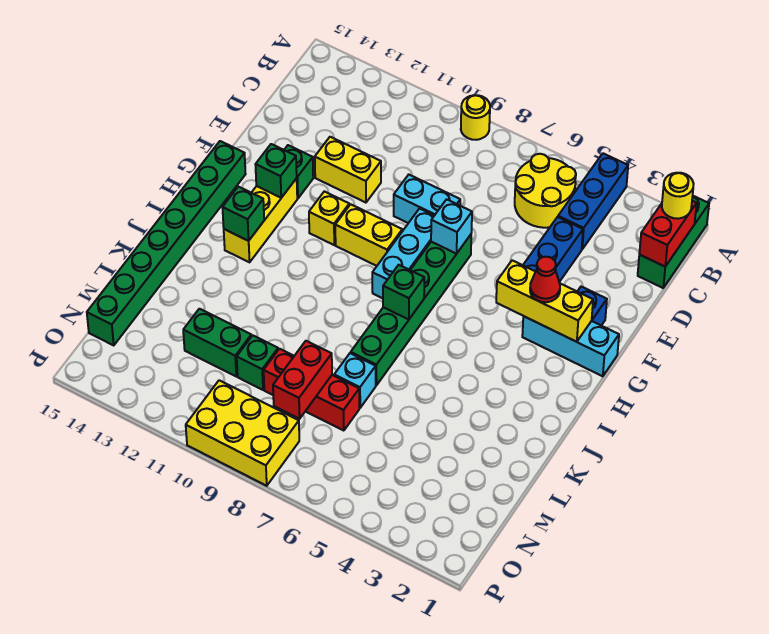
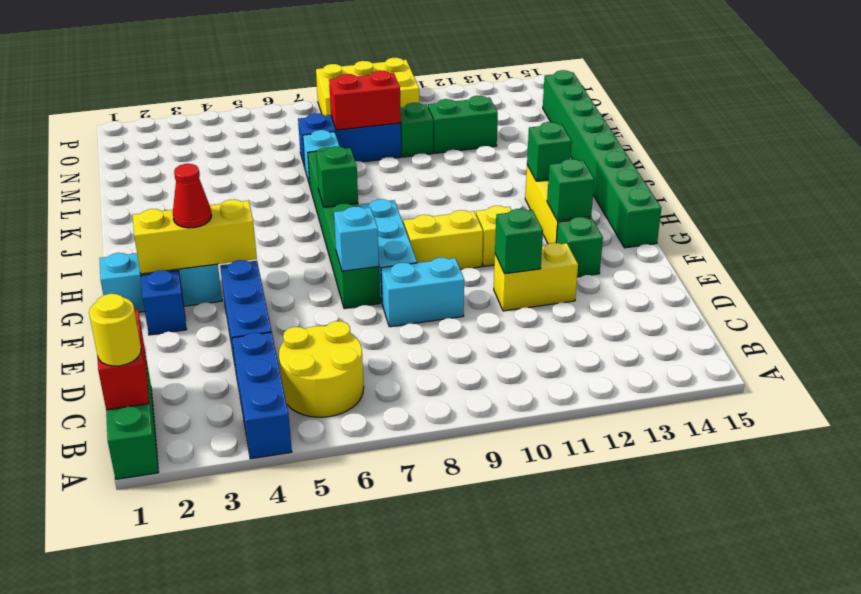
yellow round brick A9 level 1 -> none
none -> green brick E11 level 2
red brick M7:M9 level 1 -> blue brick M7:M9 level 1
red brick M8:N8 level 2 -> red brick M8:M9 level 2

